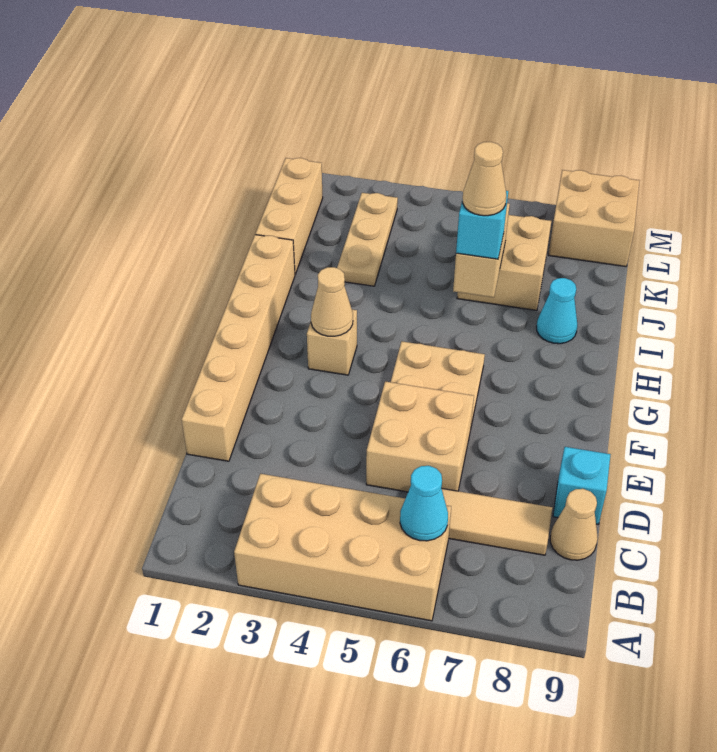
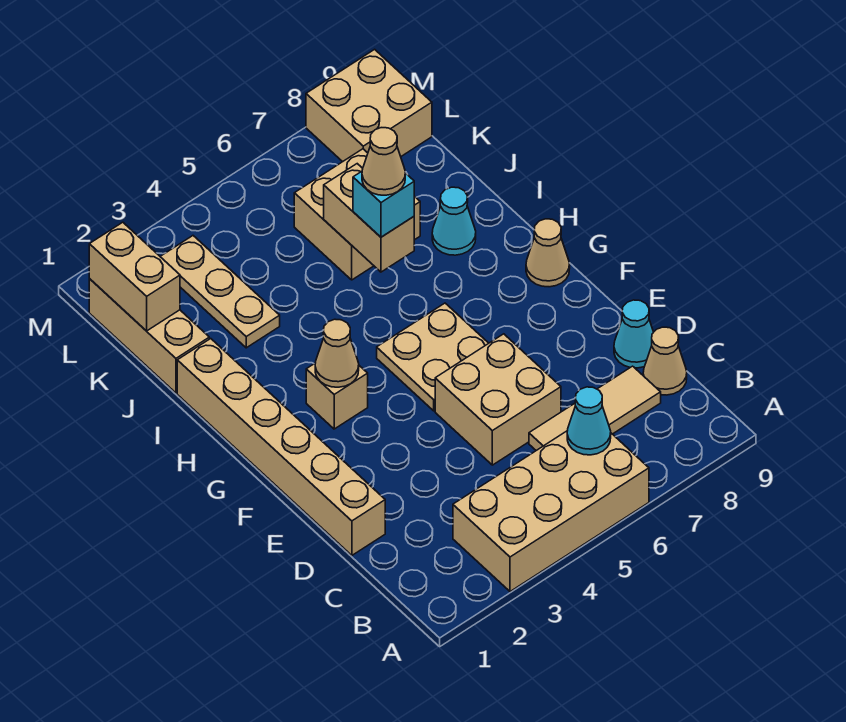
cyan brick D9 level 1 -> cyan cone D9 level 1
none -> tan cone G9 level 1
none -> tan brick K1:L1 level 2

